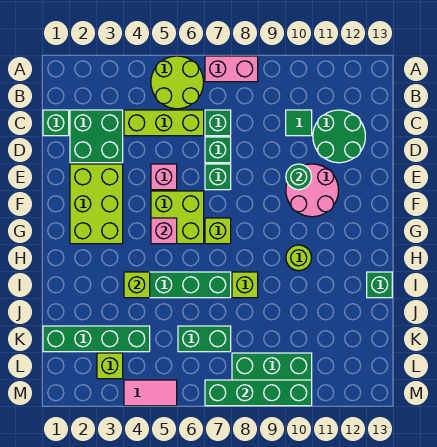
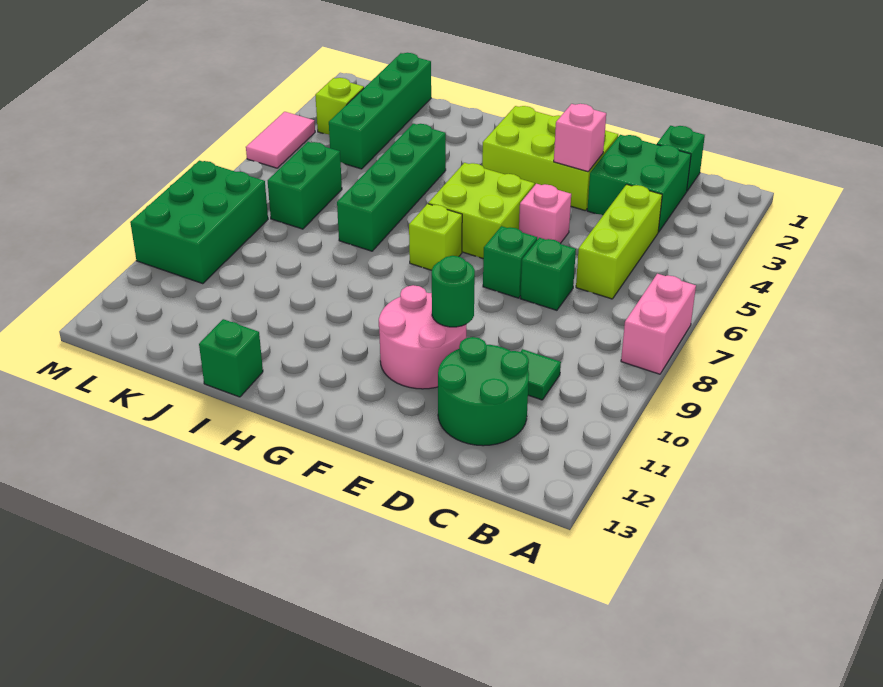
lime round brick A5:B6 level 1 -> none
green brick C7 level 1 -> none
pink brick G5 level 2 -> pink brick E3 level 2
lime round brick H10 level 1 -> none
lime brick I4 level 2 -> none
lime brick I8 level 1 -> none
green brick M7:M10 level 2 -> none

